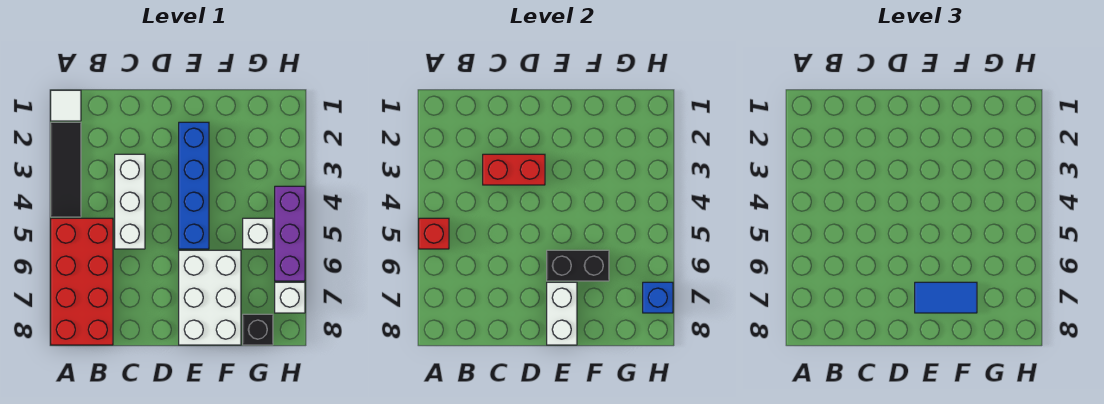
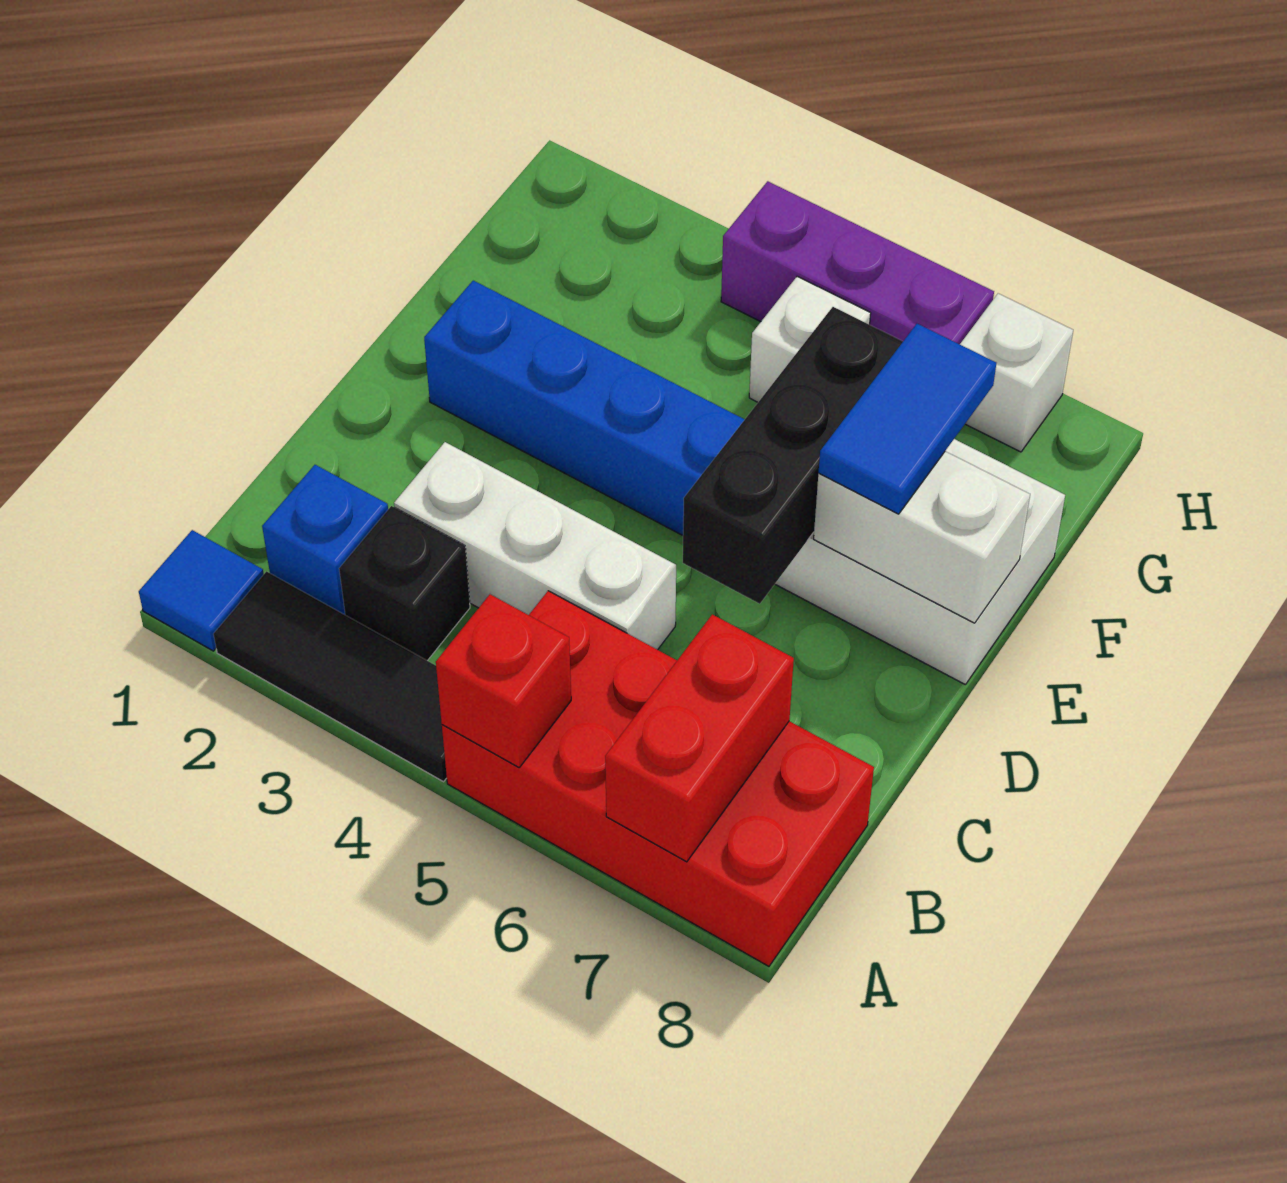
white tile A1 level 1 -> blue tile A1 level 1
red brick C3:D3 level 2 -> red brick A7:B7 level 2
black brick E6:F6 level 2 -> black brick D6:F6 level 2
black brick G8 level 1 -> black brick B3 level 1
blue brick H7 level 2 -> blue brick B2 level 1

